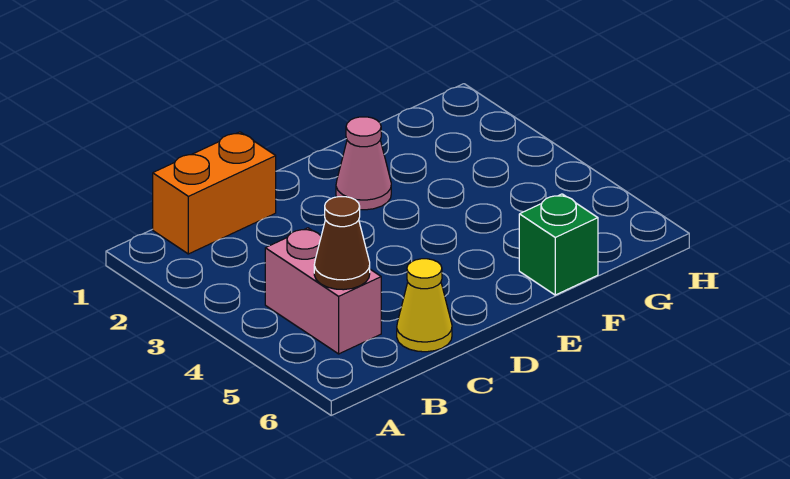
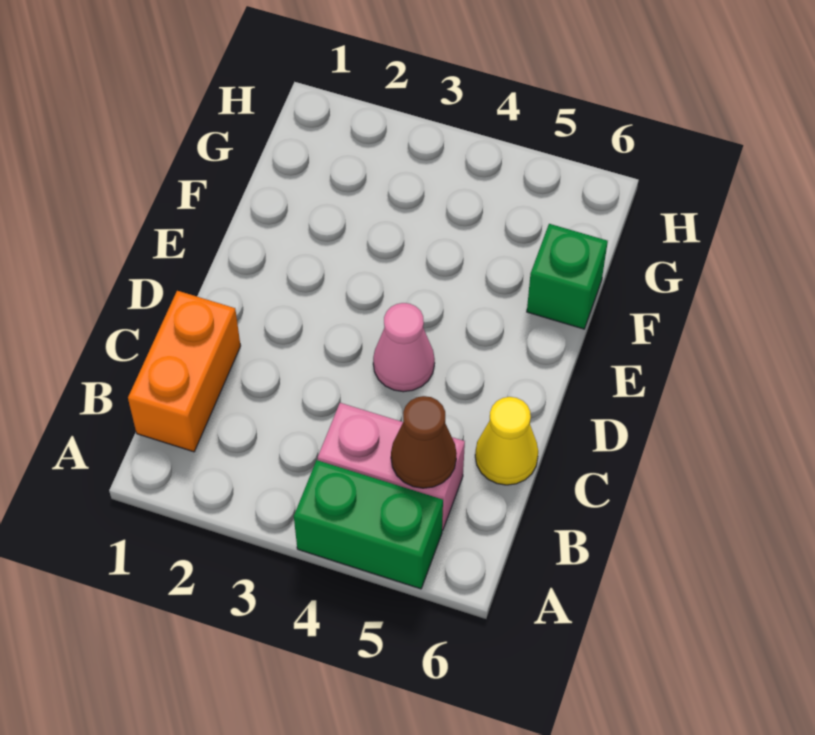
none -> green brick A4:A5 level 1
pink cone E2 level 1 -> pink cone D4 level 1

